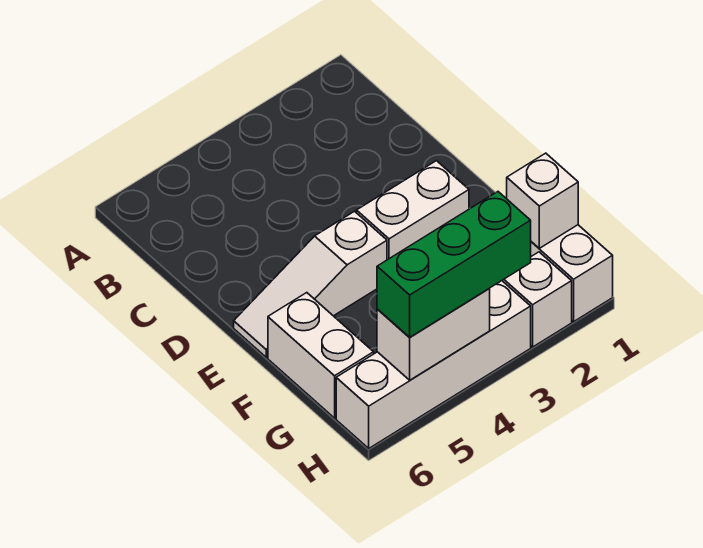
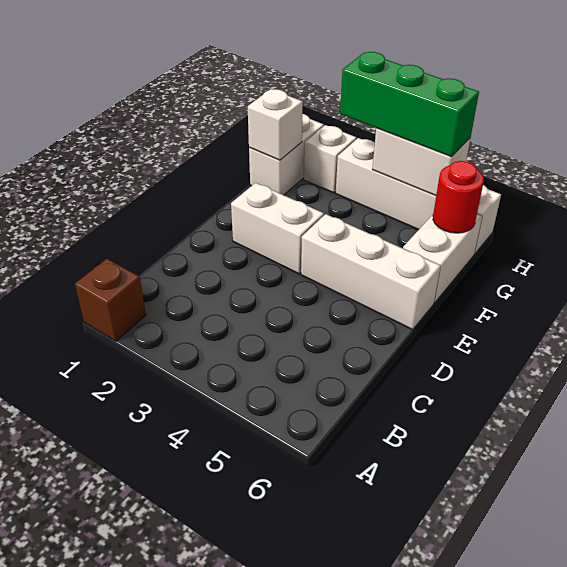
none -> brown brick A1 level 1
white slope E4:E6 level 1 top 4 -> white brick E4:E6 level 1
none -> red round brick G6 level 2

